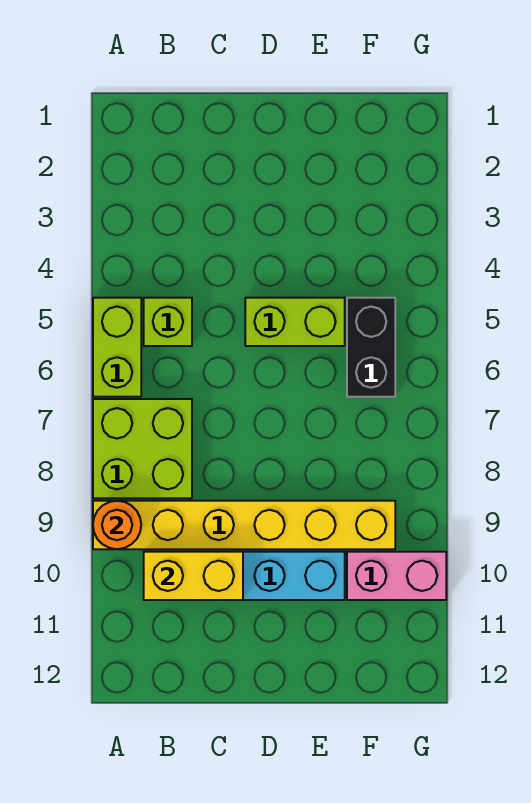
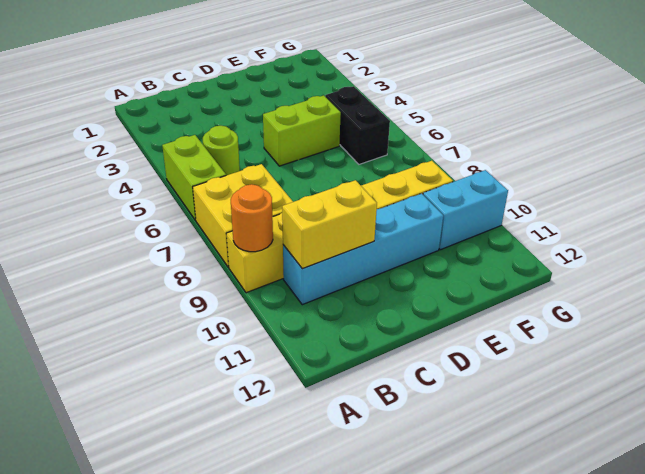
lime brick A7:B8 level 1 -> yellow brick A7:B8 level 1
lime brick B5 level 1 -> lime round brick B5 level 1
pink brick F10:G10 level 1 -> cyan brick F10:G10 level 1

